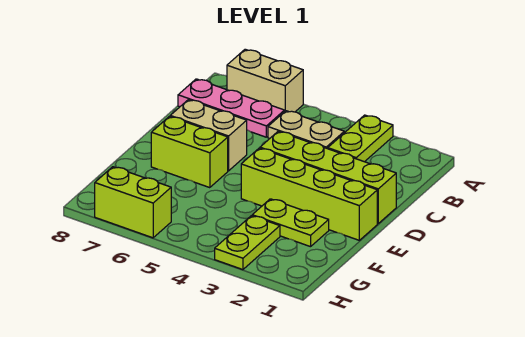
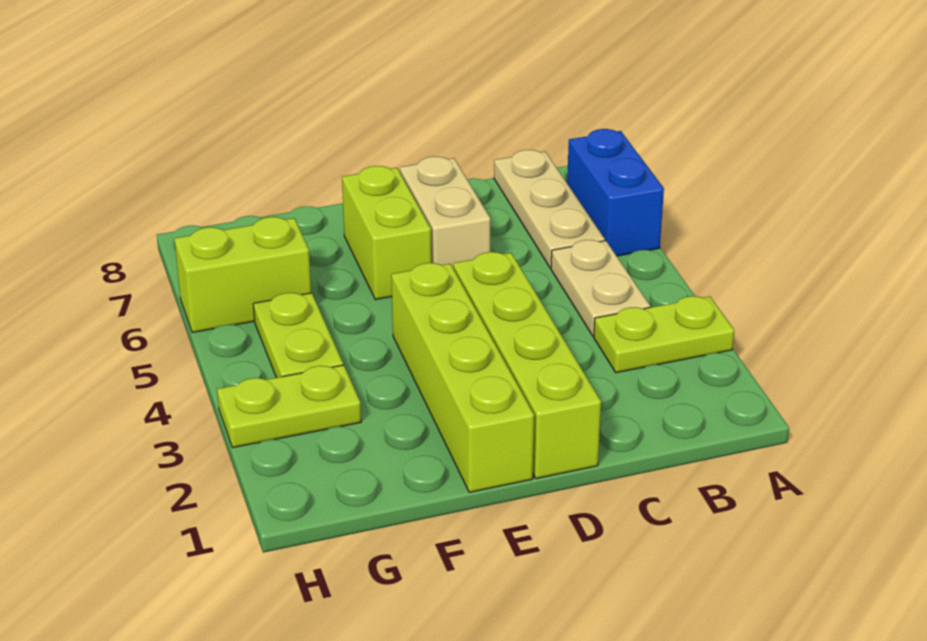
tan brick A6:A7 level 1 -> blue brick A6:A7 level 1
pink plate B6:B8 level 1 -> tan plate B6:B8 level 1
lime plate F2:F3 level 1 -> lime plate G4:G5 level 1
lime brick H6:H7 level 1 -> lime brick G6:H6 level 1

